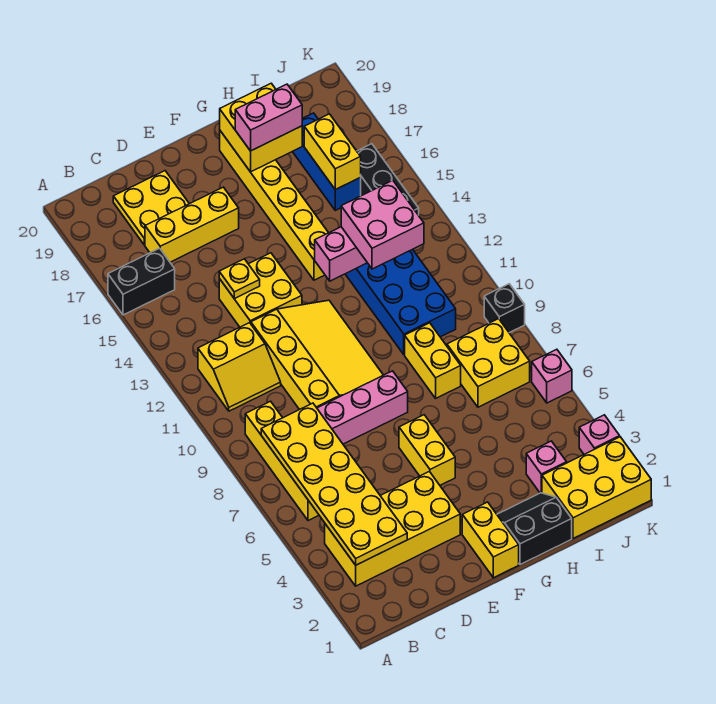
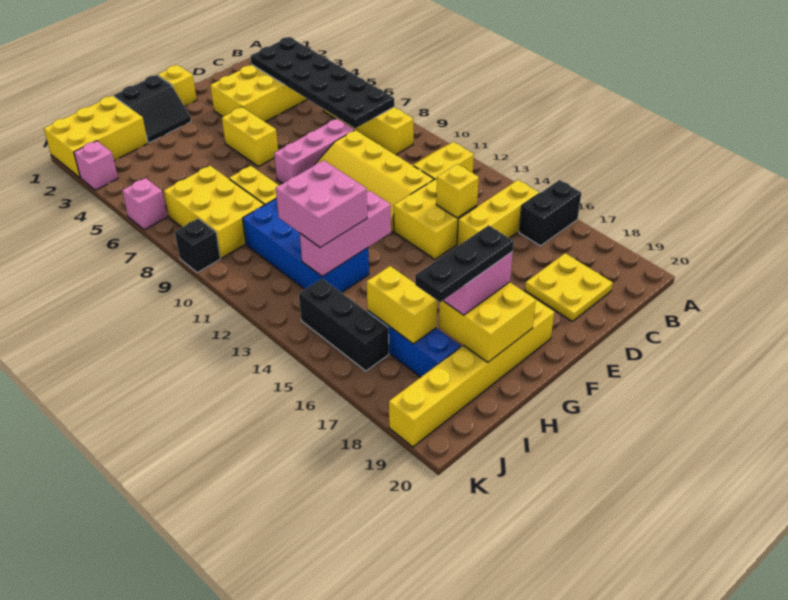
yellow plate B3:C8 level 2 -> black plate B3:C8 level 2
yellow brick C17:E17 level 1 -> yellow brick B15:D15 level 1
yellow plate D14 level 2 -> yellow brick D14 level 2
yellow brick F1:F2 level 1 -> yellow brick F1 level 1
yellow brick G14:G19 level 1 -> yellow brick F19:K19 level 1
none -> black plate G18:I18 level 4
pink brick I3 level 1 -> none
yellow brick I7:J8 level 1 -> yellow brick I7:J9 level 1

